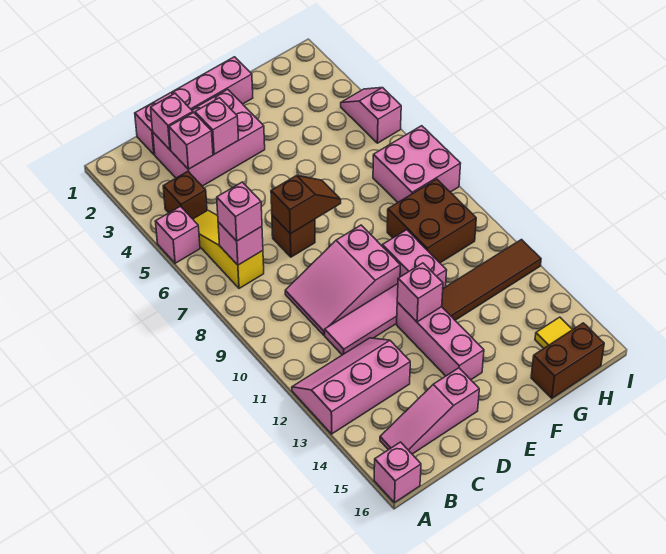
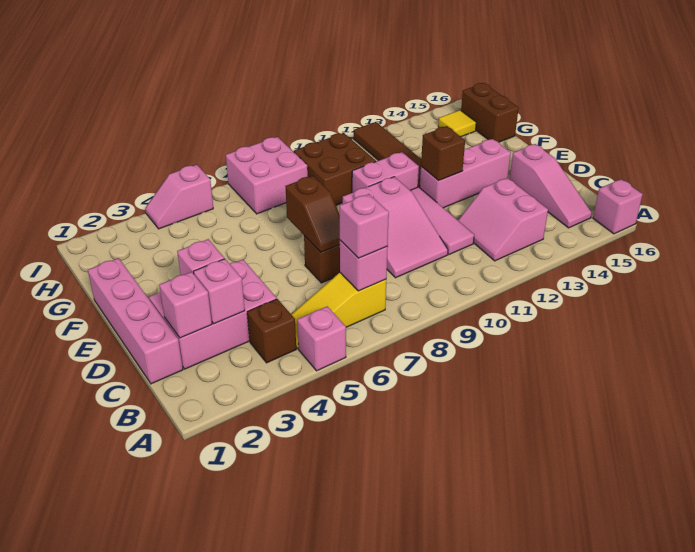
pink slope A12:C13 level 1 top 13 -> pink slope B12:C13 level 1 top 13
pink brick C2:E3 level 1 -> pink brick C2:D4 level 1
brown slope D7:E7 level 2 top D -> brown slope D7:E7 level 2 top E
pink brick E12 level 2 -> brown brick E12 level 2

